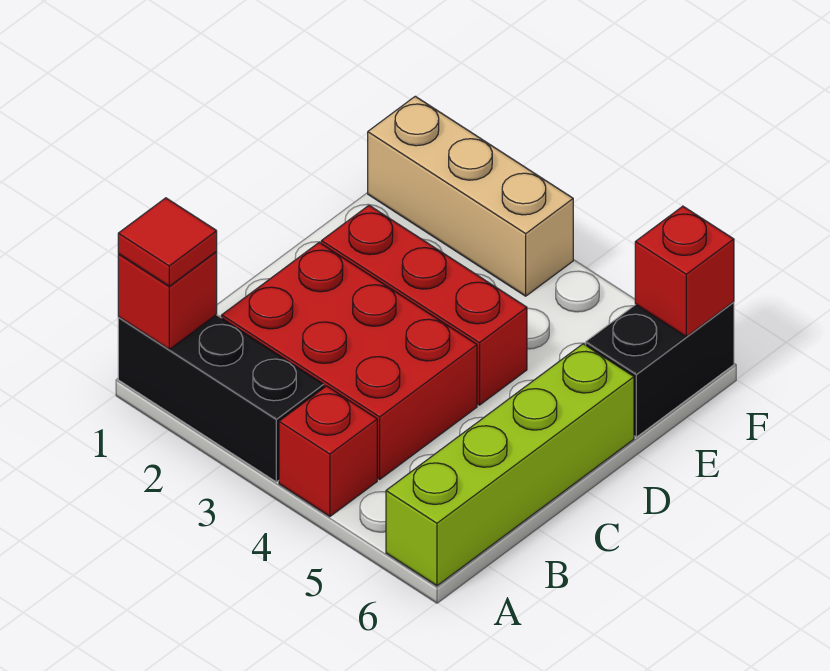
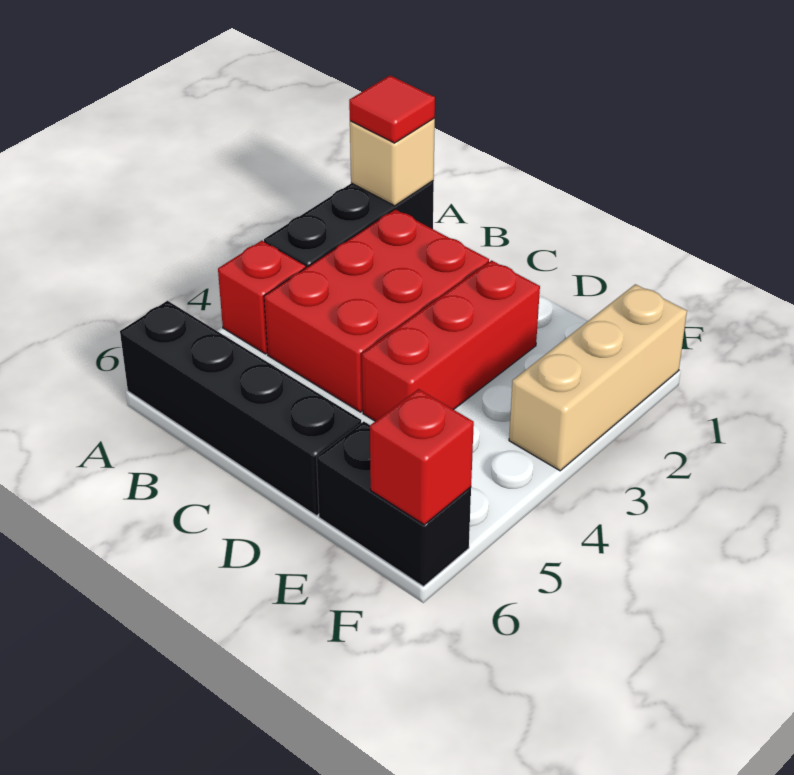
red brick A1 level 2 -> tan brick A1 level 2
lime brick A6:D6 level 1 -> black brick A6:D6 level 1

